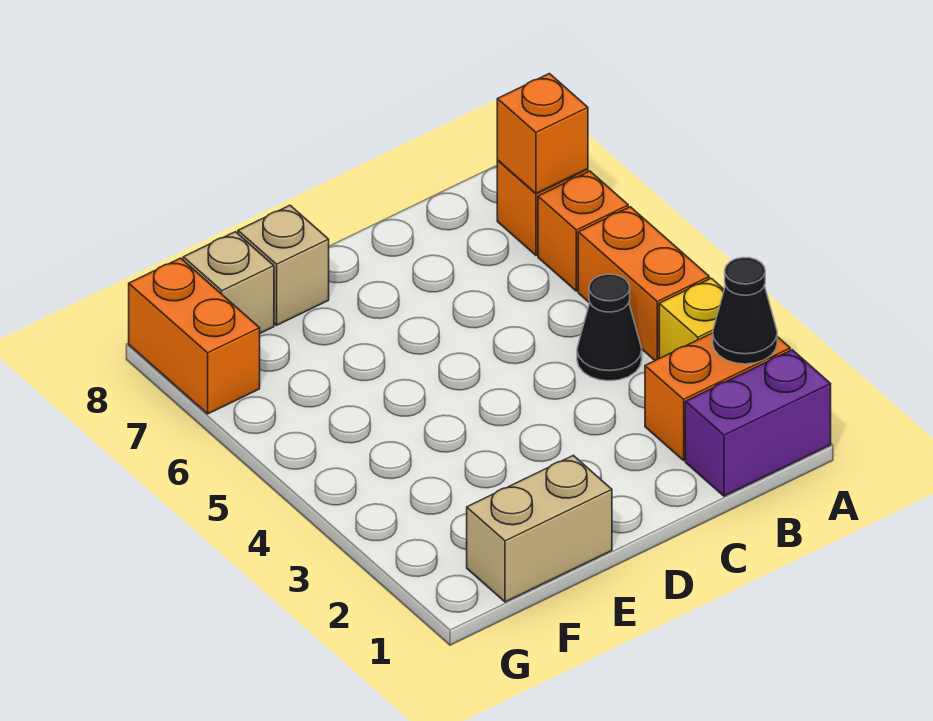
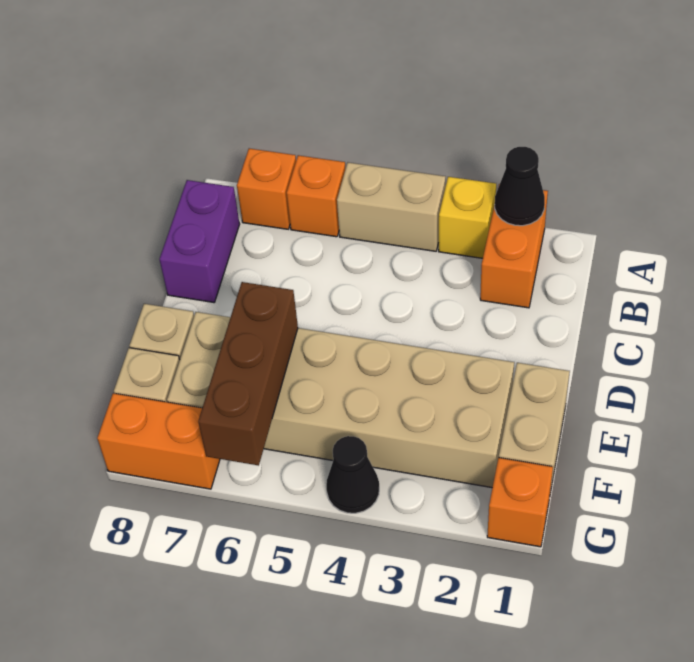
purple brick A1:B1 level 1 -> purple brick B8:C8 level 1
orange brick A4:A5 level 1 -> tan brick A4:A5 level 1
orange brick A7 level 2 -> orange brick G1 level 1
black cone B4 level 1 -> black cone G4 level 1
none -> tan brick E2:F7 level 1
none -> brown brick E6:G6 level 2

